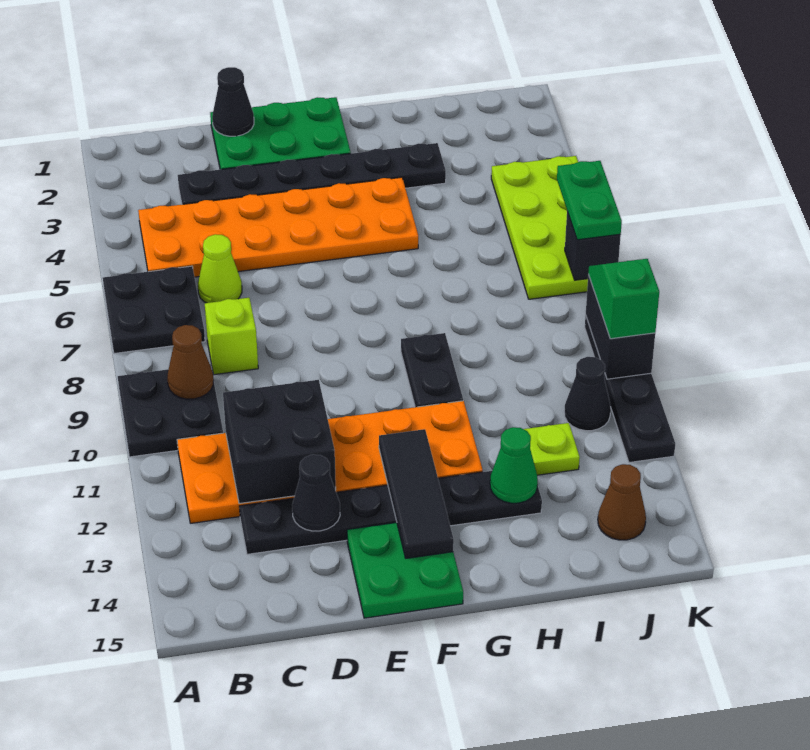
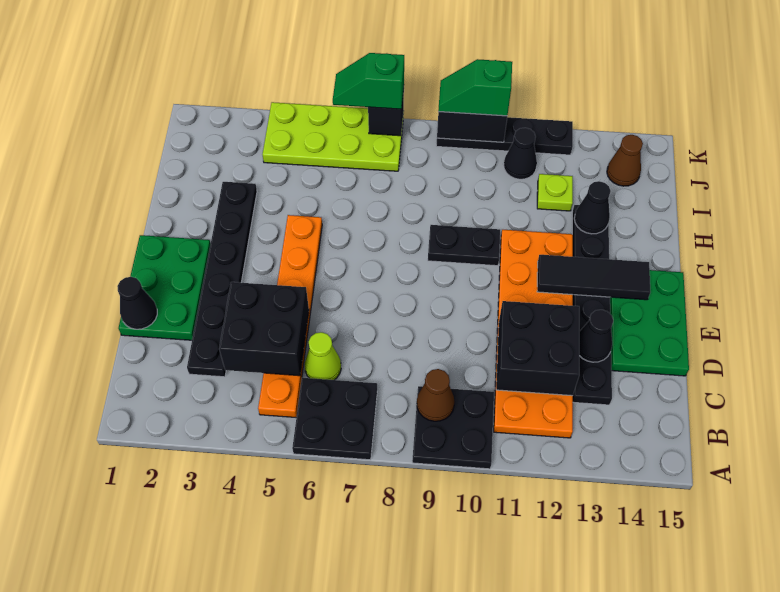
orange plate B4:G5 level 1 -> orange plate B5:G5 level 1
none -> black brick C4:D5 level 2
lime brick C8 level 1 -> none
green plate E14:F15 level 1 -> green plate D14:F15 level 1
green cone H13 level 2 -> black cone H13 level 2
green plate K6:K7 level 3 -> green slope K6:K7 level 3 top 7

